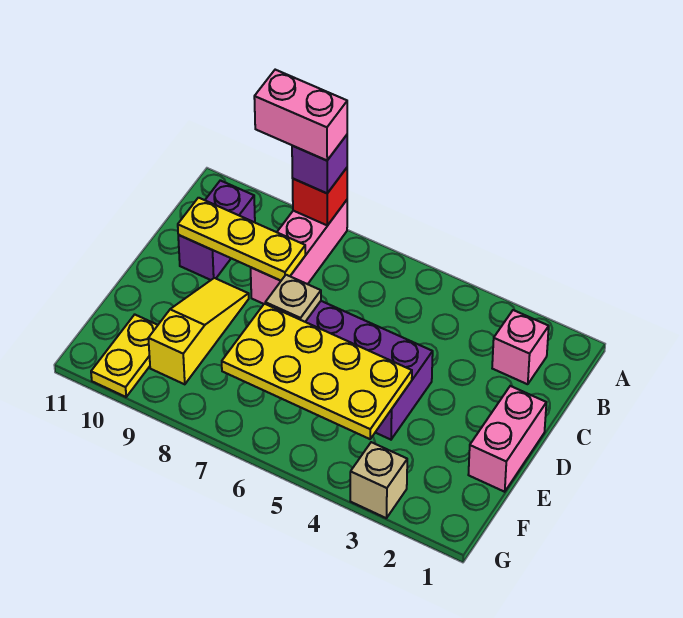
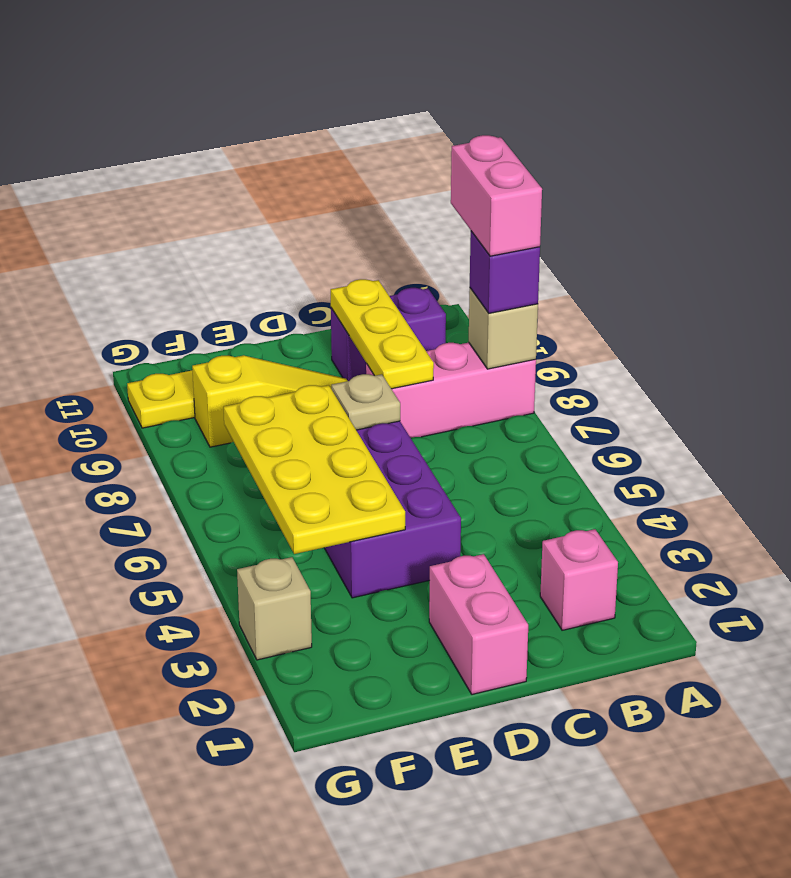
red brick A8 level 2 -> tan brick A8 level 2
pink brick D1:E1 level 1 -> pink brick D1:D2 level 1

